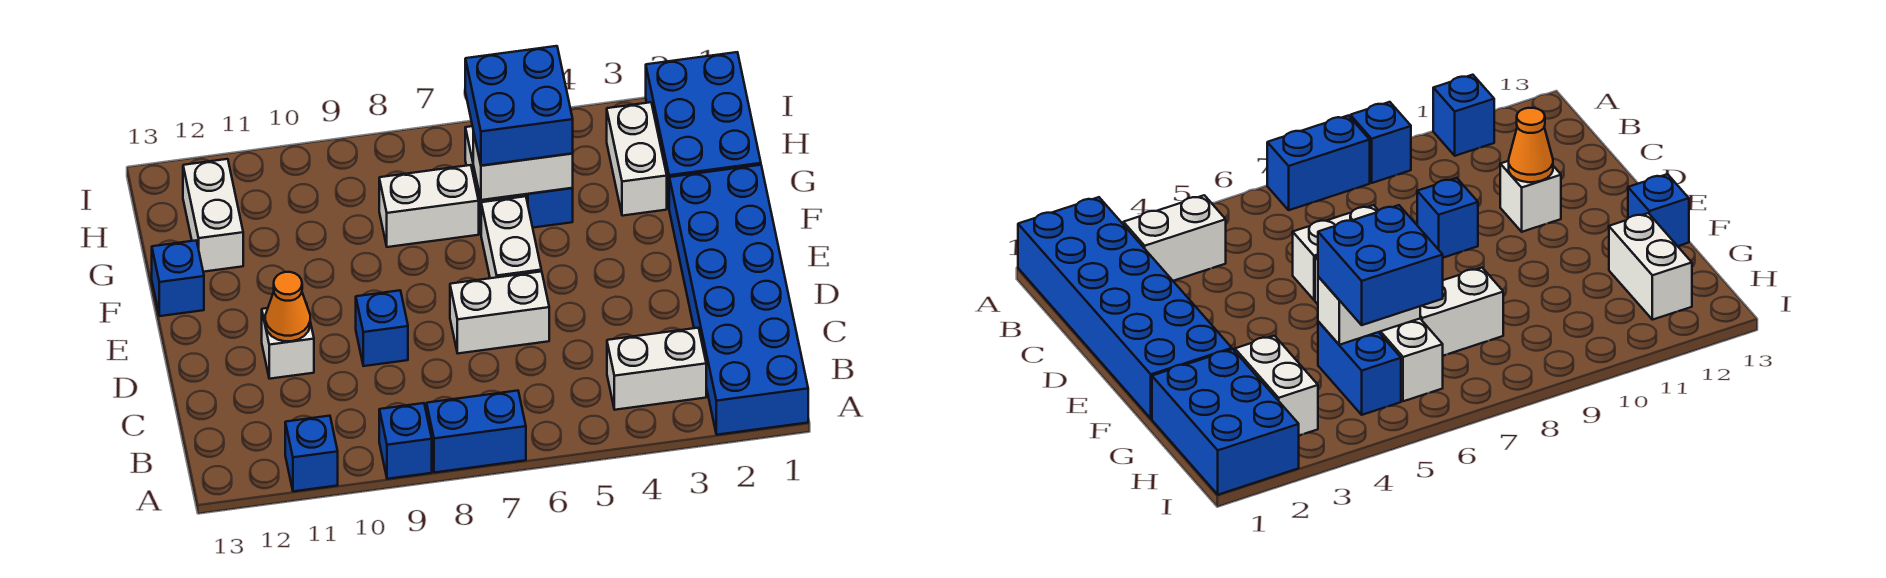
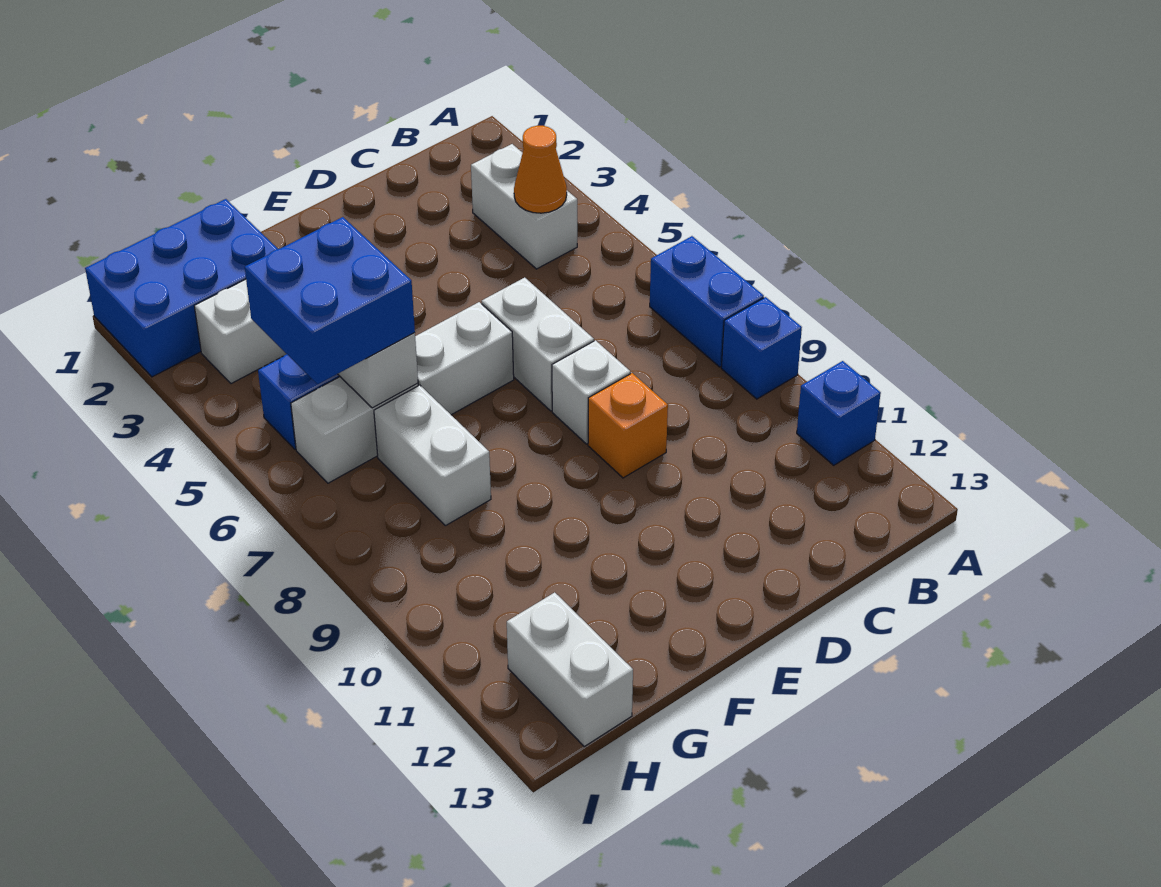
blue brick A1:F2 level 1 -> none
blue brick D9 level 1 -> orange brick D9 level 1
white brick D11 level 1 -> white brick D8 level 1
orange cone D11 level 2 -> orange cone B4 level 2
blue brick F13 level 1 -> none
white brick G12:H12 level 1 -> white brick H12:H13 level 1

